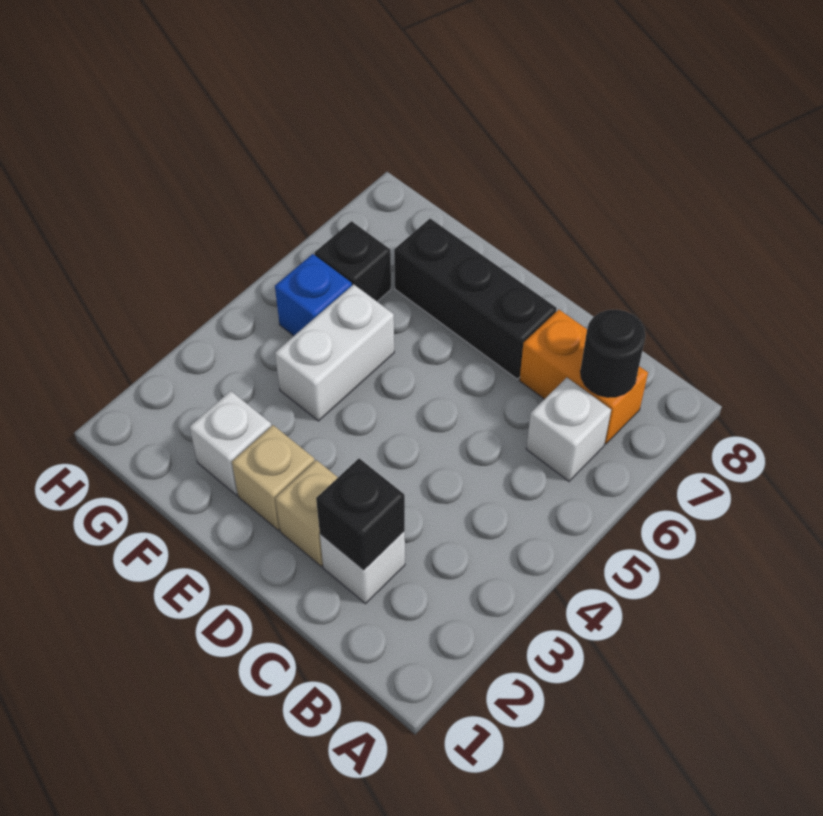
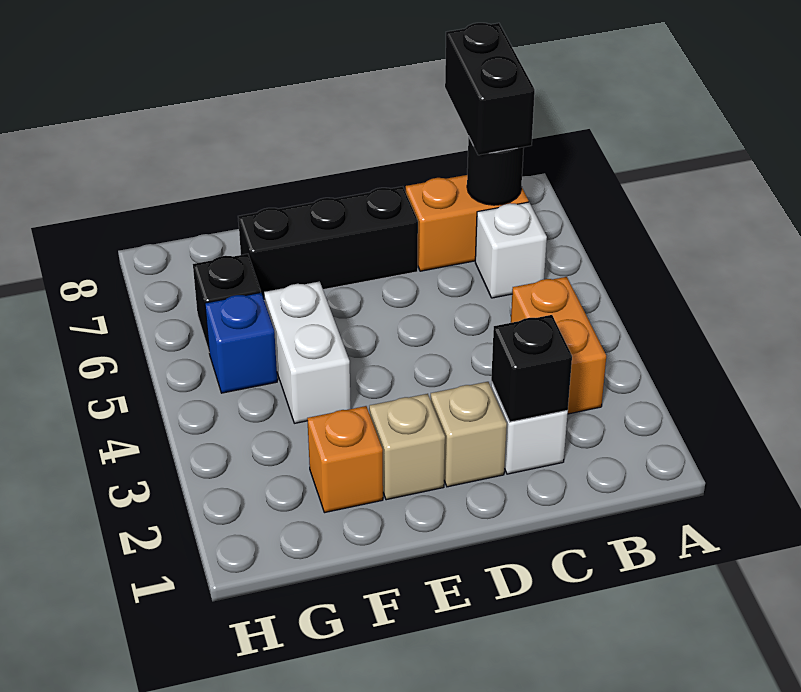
none -> orange brick B3:B4 level 1
none -> black brick B7:B8 level 3
white brick F2 level 1 -> orange brick F2 level 1

